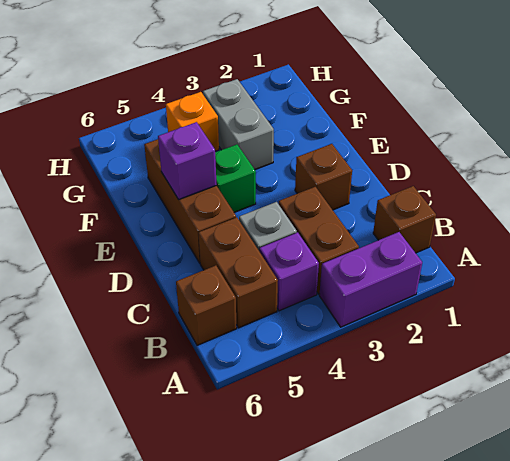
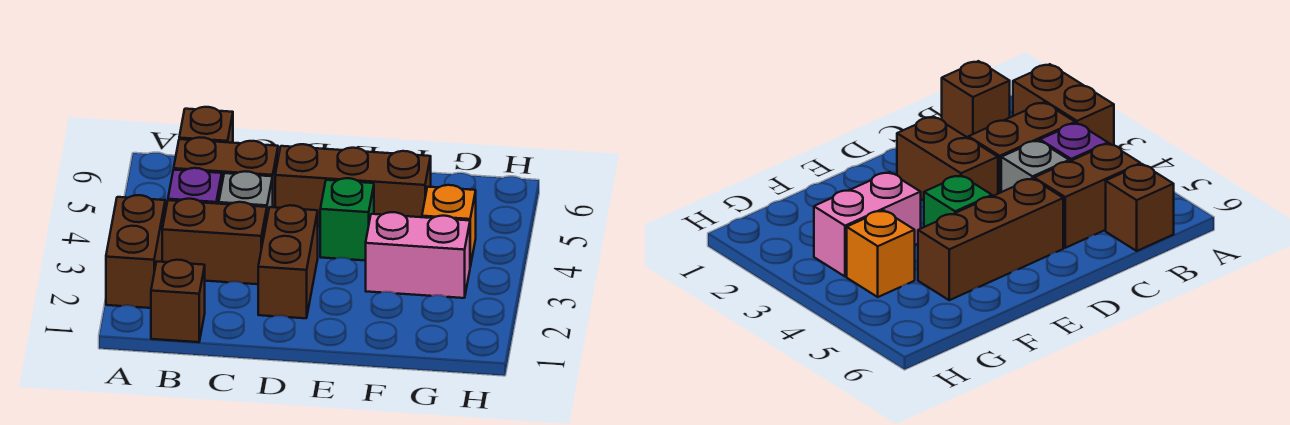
purple brick A2:A3 level 1 -> brown brick A2:A3 level 1
brown brick D2 level 1 -> brown brick D2:D3 level 1
purple brick E5 level 2 -> none
grey brick F3:G3 level 1 -> pink brick F3:G3 level 1

